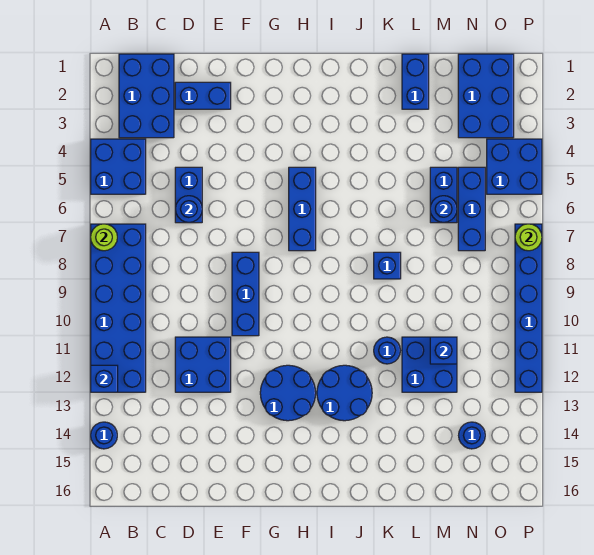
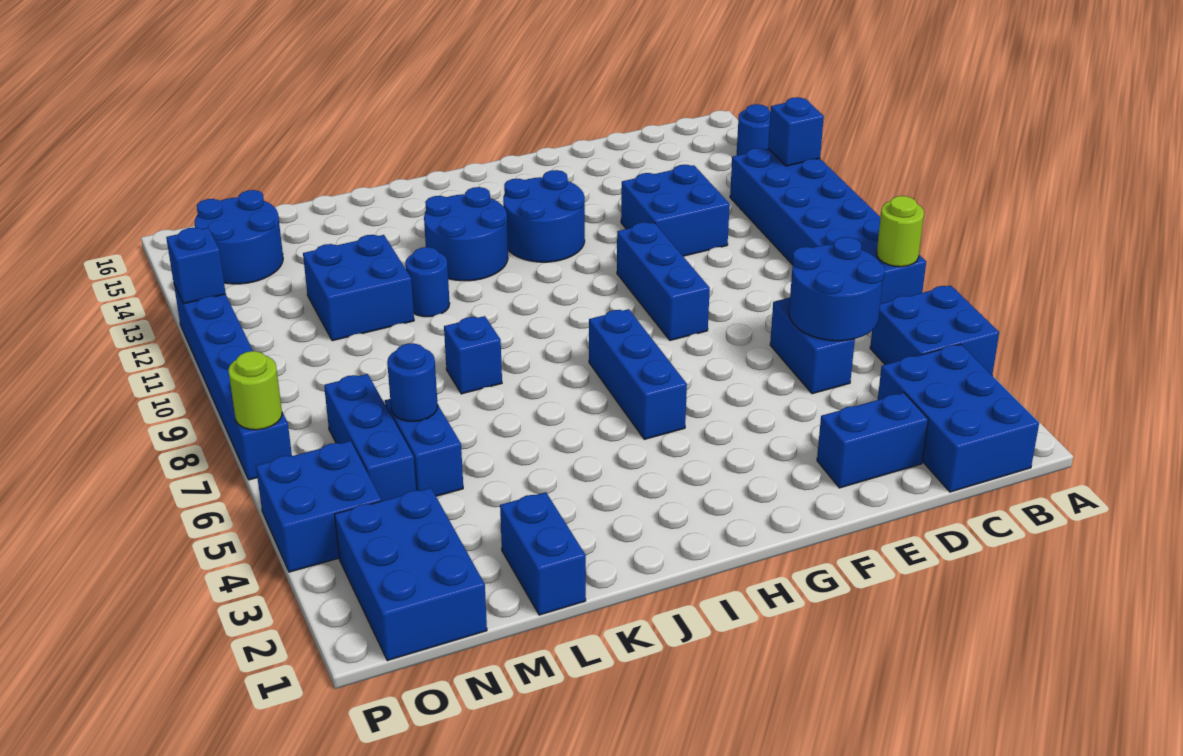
blue round brick D6 level 2 -> blue round brick C5:D6 level 2
blue brick M11 level 2 -> blue brick P12 level 2
blue round brick N14 level 1 -> blue round brick N14:O15 level 1

